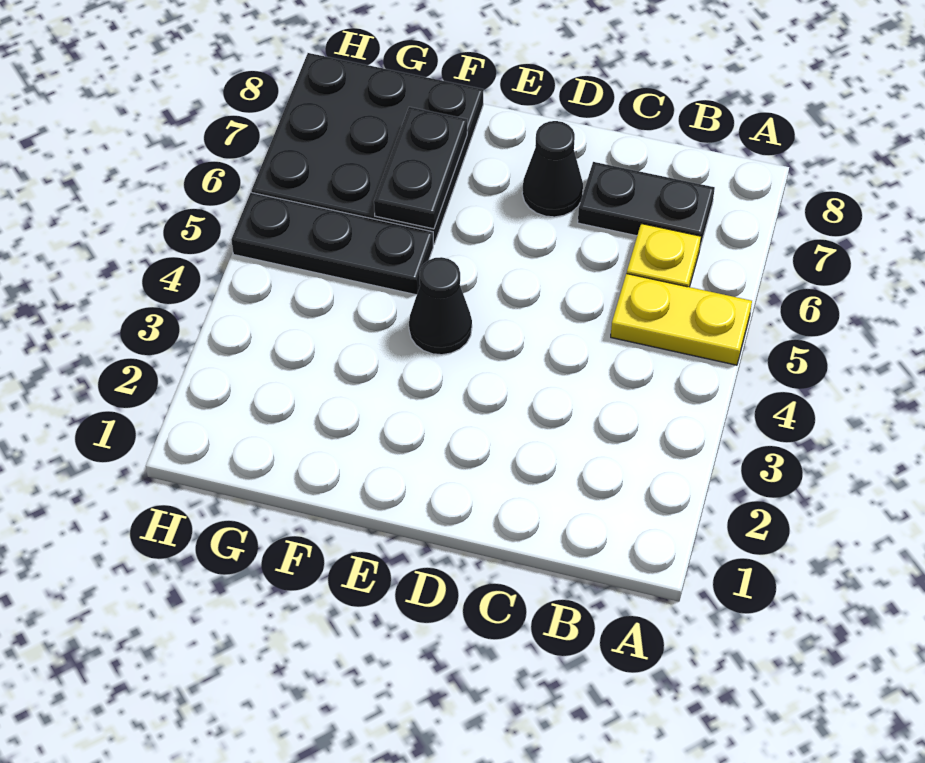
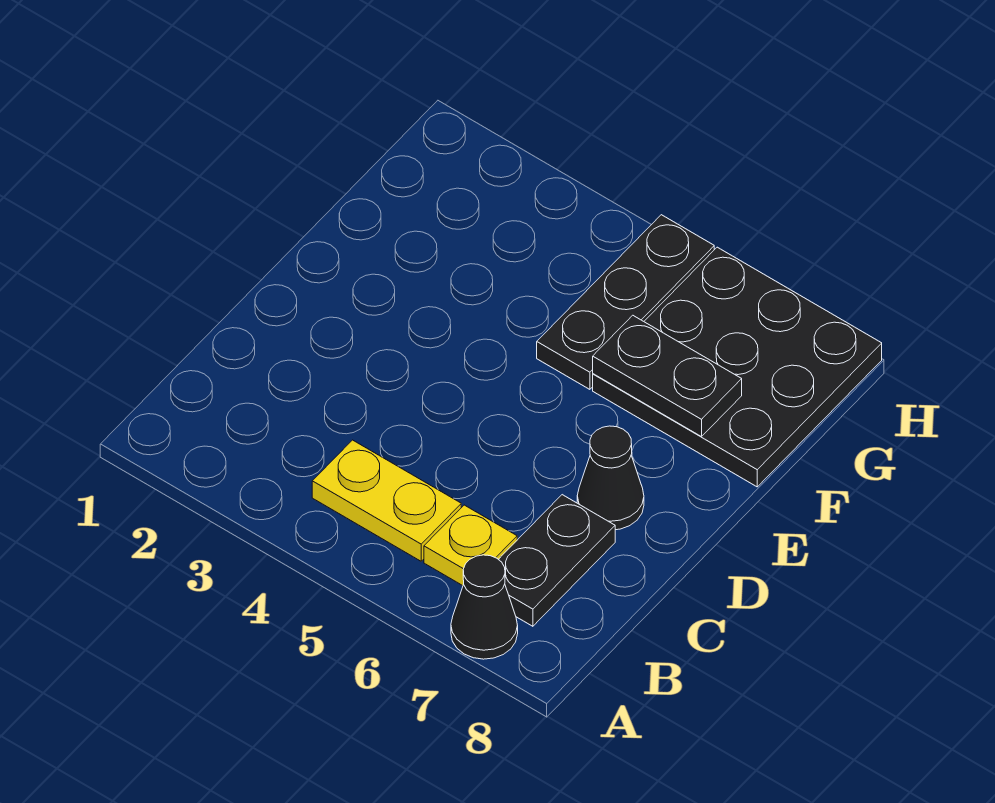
yellow plate A5:B5 level 1 -> yellow plate B4:B5 level 1
black cone E4 level 1 -> black cone A7 level 1

